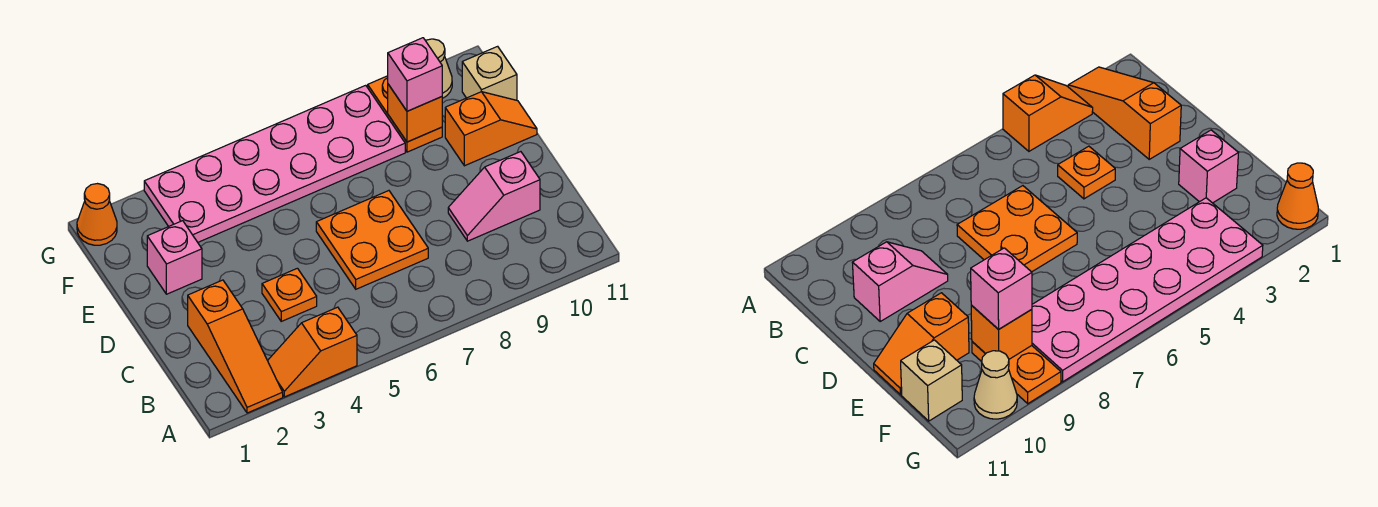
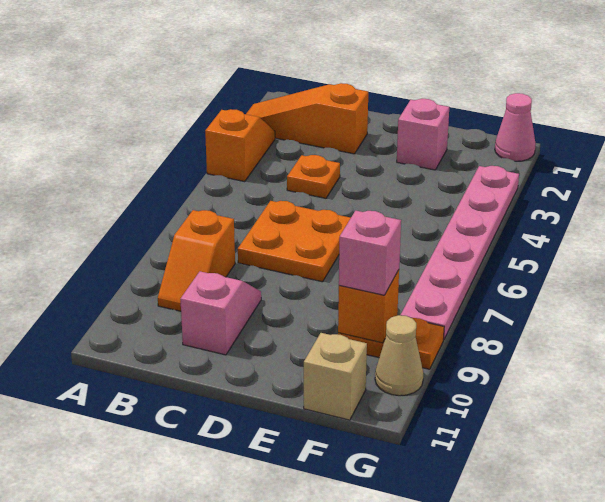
orange slope E10:E11 level 1 top 10 -> orange slope B8:B9 level 1 top 8
pink plate F3:G8 level 1 -> pink plate G3:G8 level 1
orange cone G1 level 1 -> pink cone G1 level 1

